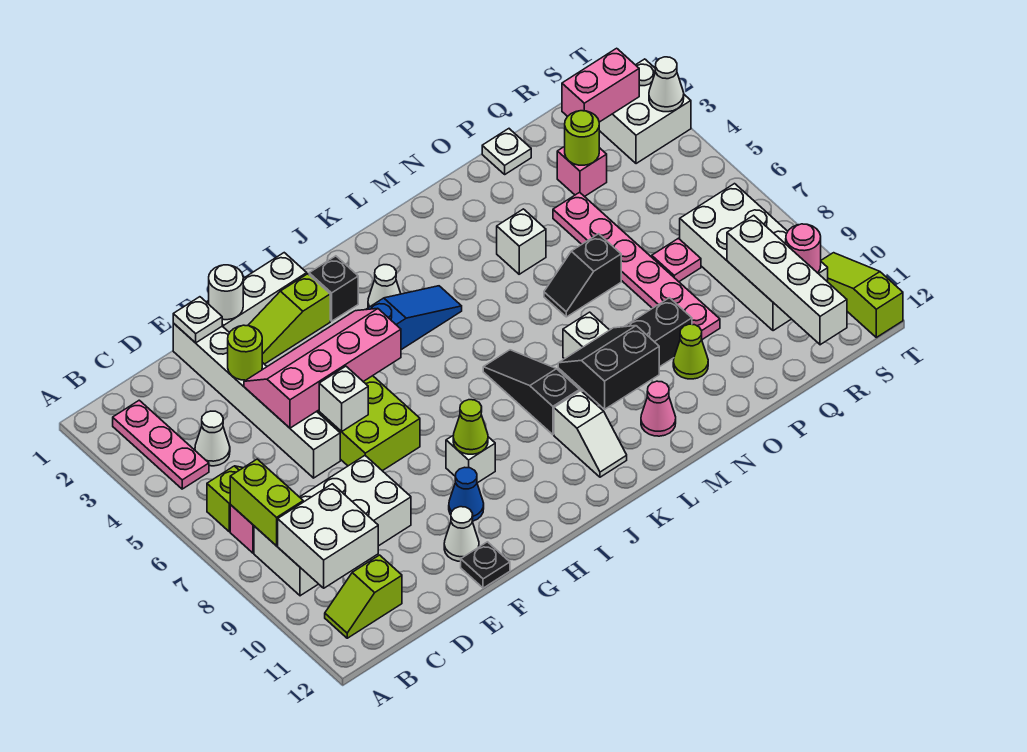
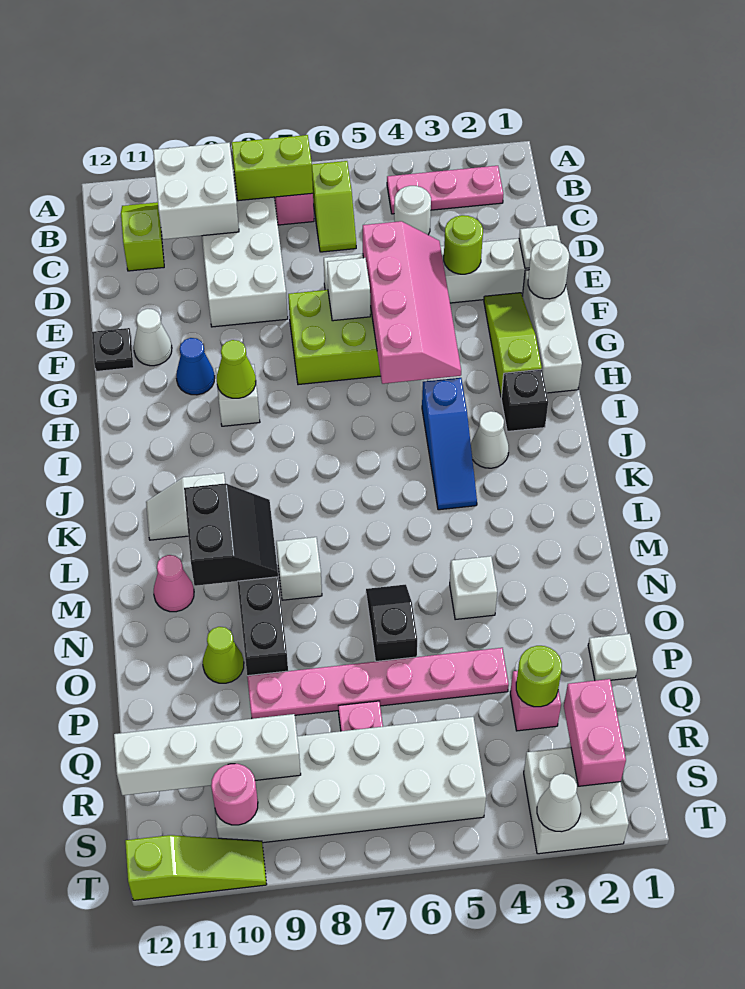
white cone C4 level 1 -> white round brick C4 level 1
black slope K7:K9 level 1 top 9 -> none
white brick R7:S10 level 1 -> white brick R5:S10 level 1

